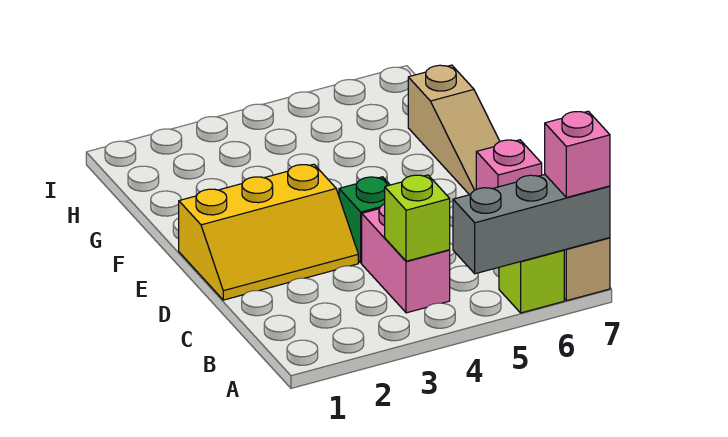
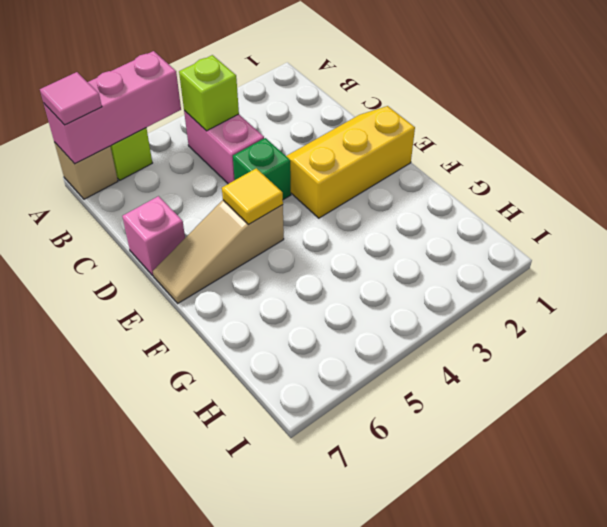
grey brick A5:A7 level 2 -> pink brick A5:A7 level 2
pink brick A7 level 3 -> pink tile A7 level 3
none -> yellow tile E5 level 2
tan slope E7:G7 level 1 top G -> tan slope E5:E7 level 1 top 5

